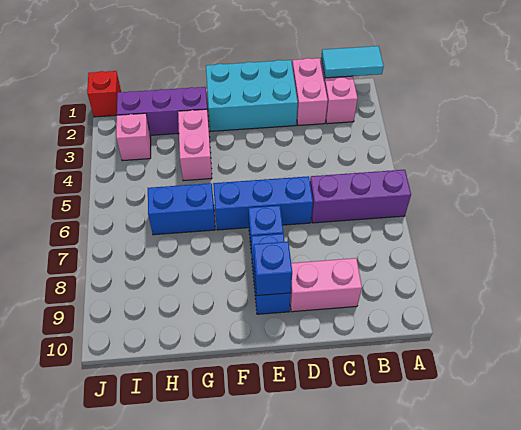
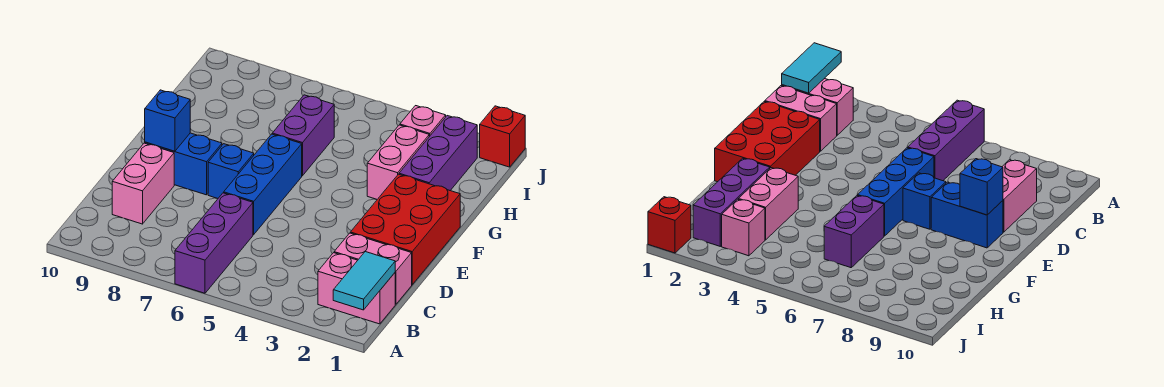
cyan brick D1:F2 level 1 -> red brick D1:F2 level 1
pink brick G3:G4 level 1 -> pink brick G3:H3 level 1
blue brick G6:H6 level 1 -> purple brick G6:H6 level 1

